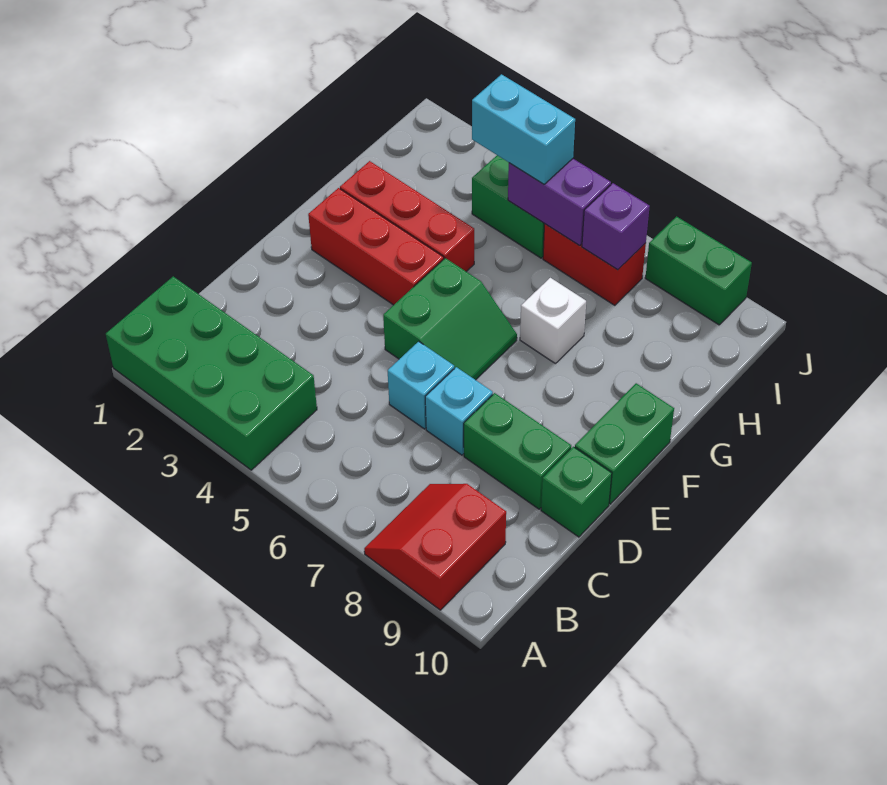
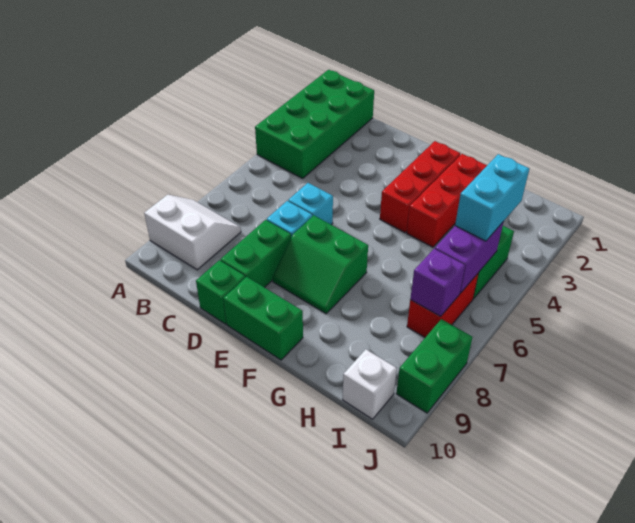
red slope A8:B9 level 1 top 9 -> white slope A8:B9 level 1 top 9
green slope E5:F6 level 1 top 5 -> green slope E7:F8 level 1 top 7
white brick G7 level 1 -> white brick I10 level 1

